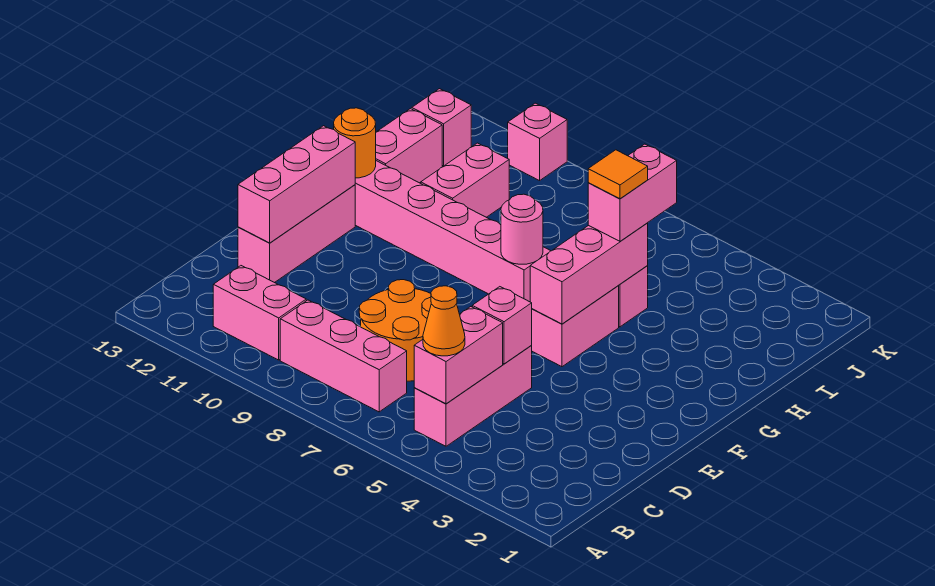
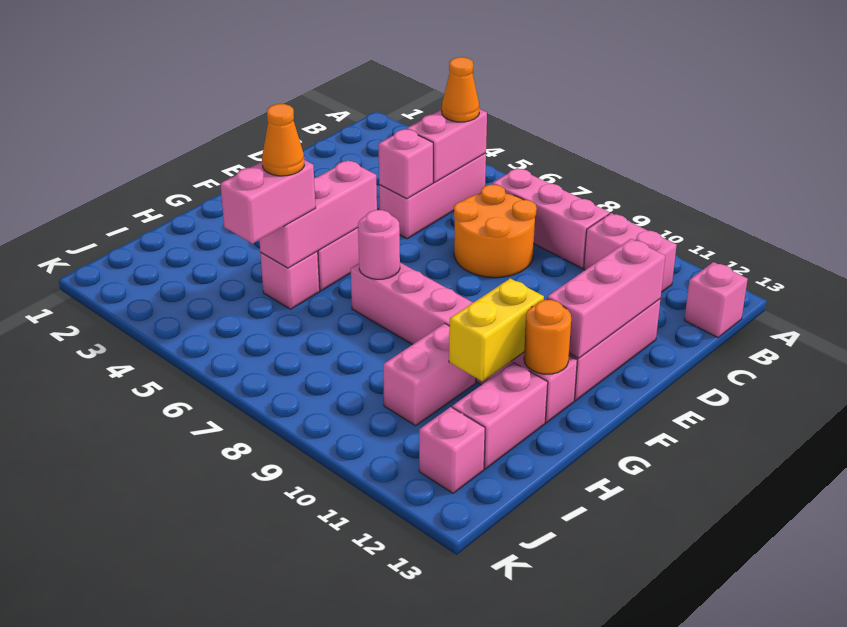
none -> yellow brick G11:H11 level 2
orange tile H5 level 4 -> orange cone H5 level 4
pink brick K10 level 1 -> pink brick B13 level 1

